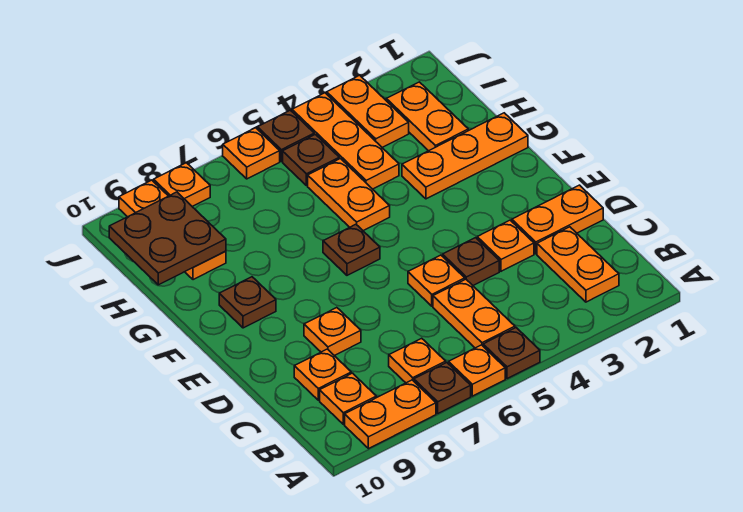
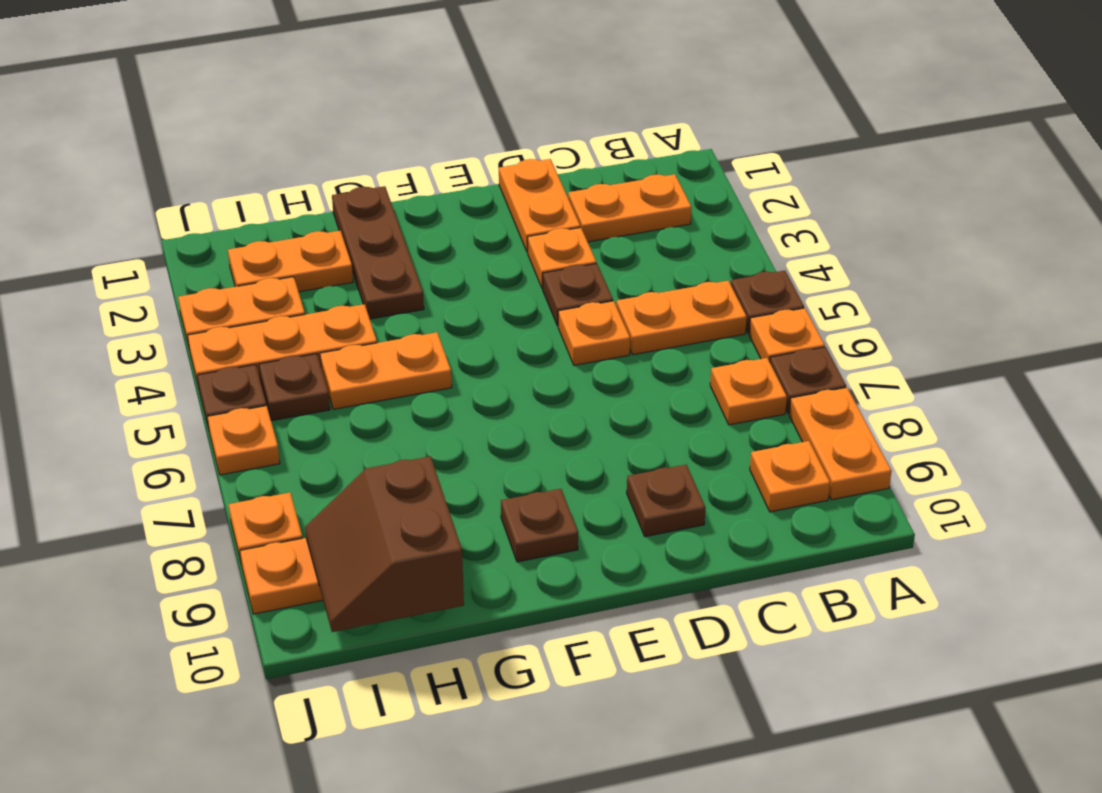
orange plate C9 level 1 -> none
orange plate D8 level 1 -> none
brown plate F6 level 1 -> brown plate D9 level 1
orange plate G1:G3 level 1 -> brown plate G1:G3 level 1
brown plate H9:I10 level 2 -> brown slope H9:I10 level 2 top H

